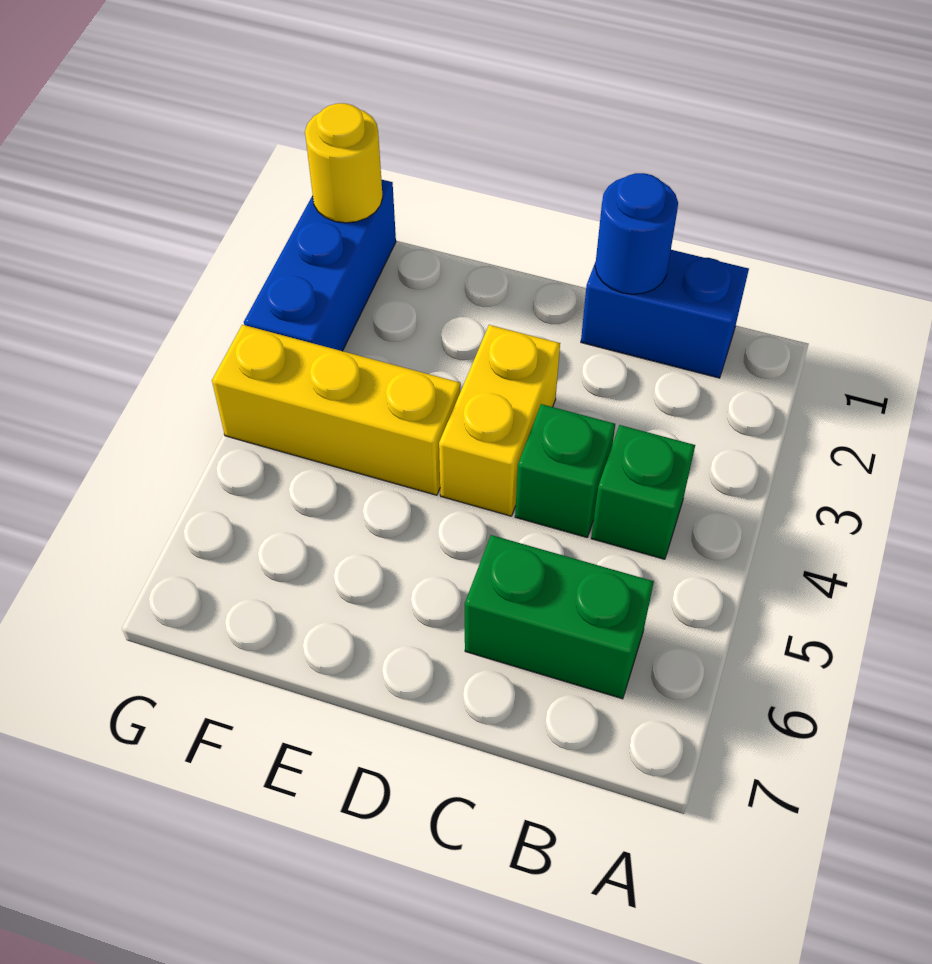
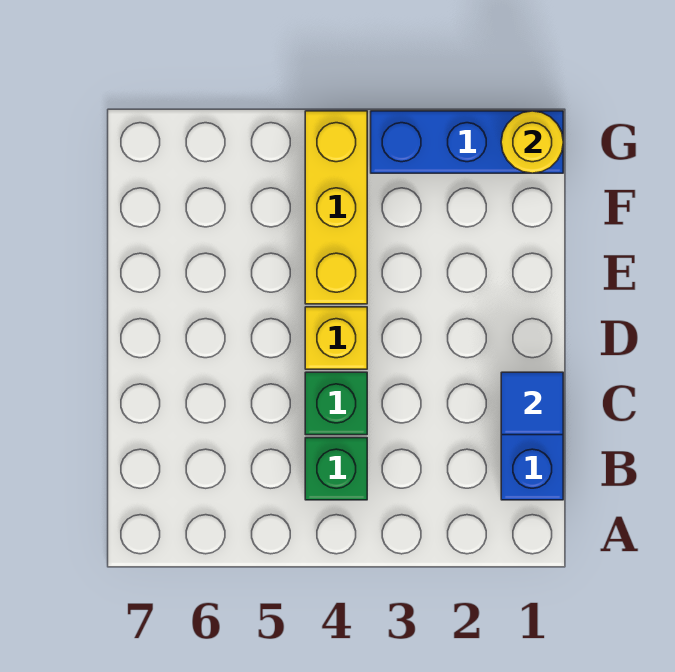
green brick B6:C6 level 1 -> none
blue round brick C1 level 2 -> blue tile C1 level 2
yellow brick D3:D4 level 1 -> yellow brick D4 level 1

